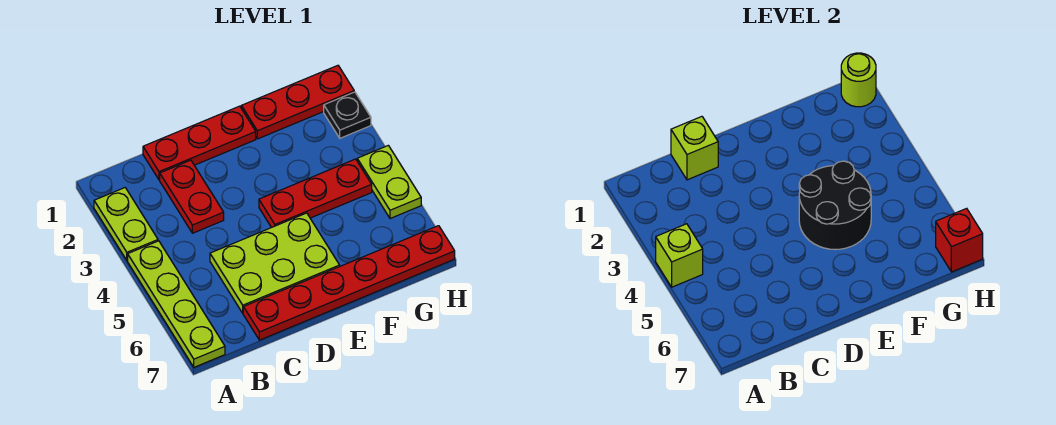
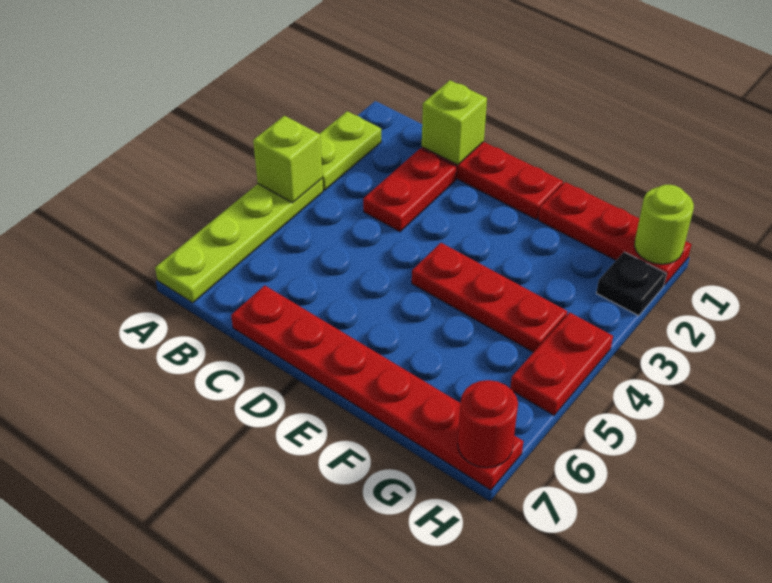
lime plate C5:E6 level 1 -> none
black round brick E4:F5 level 2 -> none
lime plate H4:H5 level 1 -> red plate H4:H5 level 1
red brick H7 level 2 -> red round brick H7 level 2

